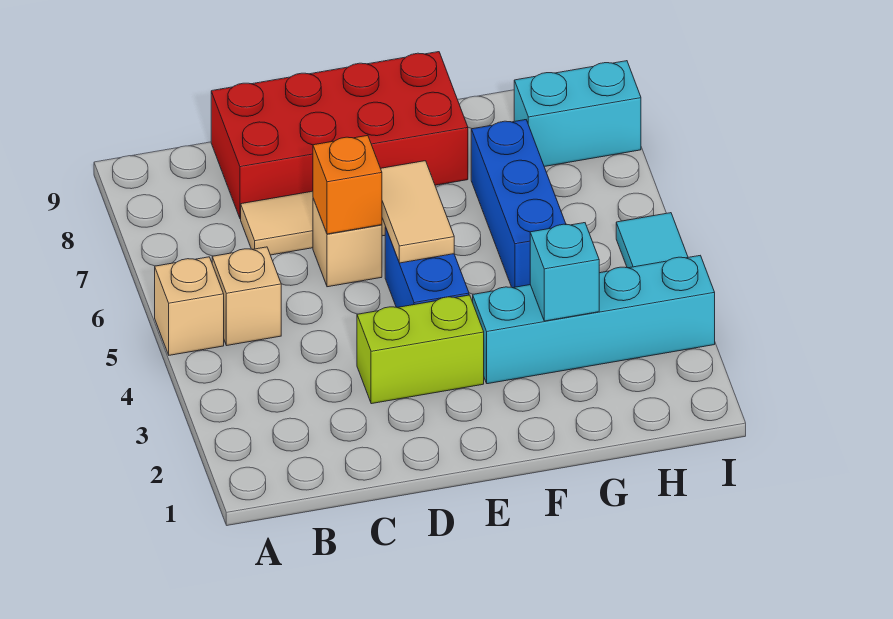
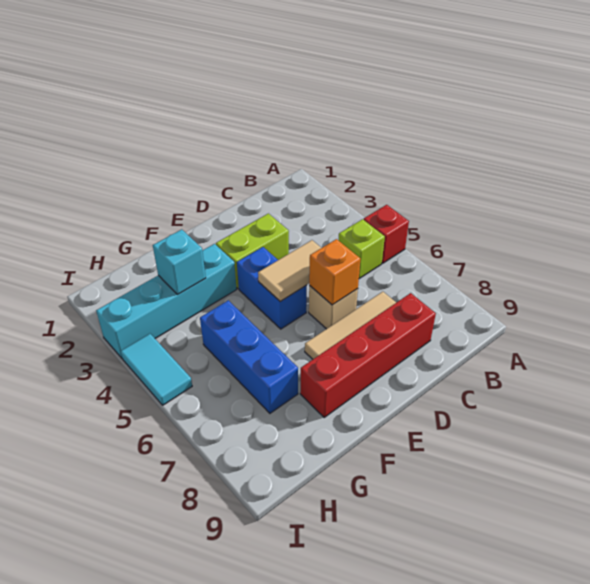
tan brick A5 level 1 -> red brick A5 level 1
tan brick B5 level 1 -> lime brick B5 level 1
red brick C8:F9 level 1 -> red brick C8:F8 level 1
tan tile E5:E6 level 2 -> tan tile D5:E5 level 2
cyan brick H8:I8 level 1 -> none

